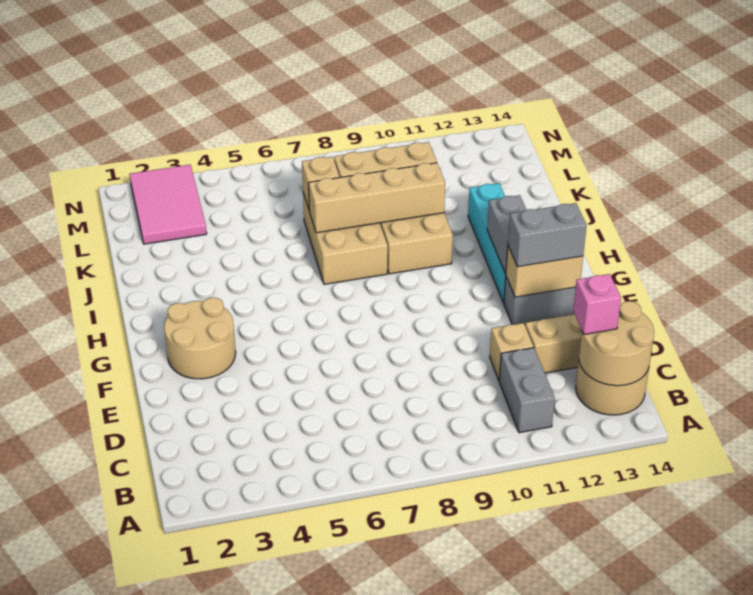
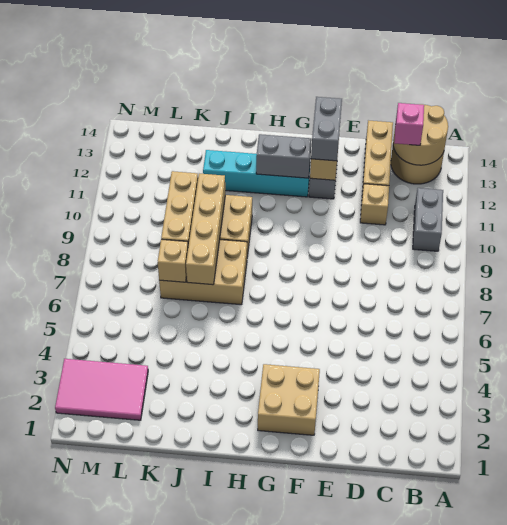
grey brick B11:C11 level 1 -> grey brick B10:B11 level 1
tan round brick F2:G3 level 1 -> tan brick F2:G3 level 1

